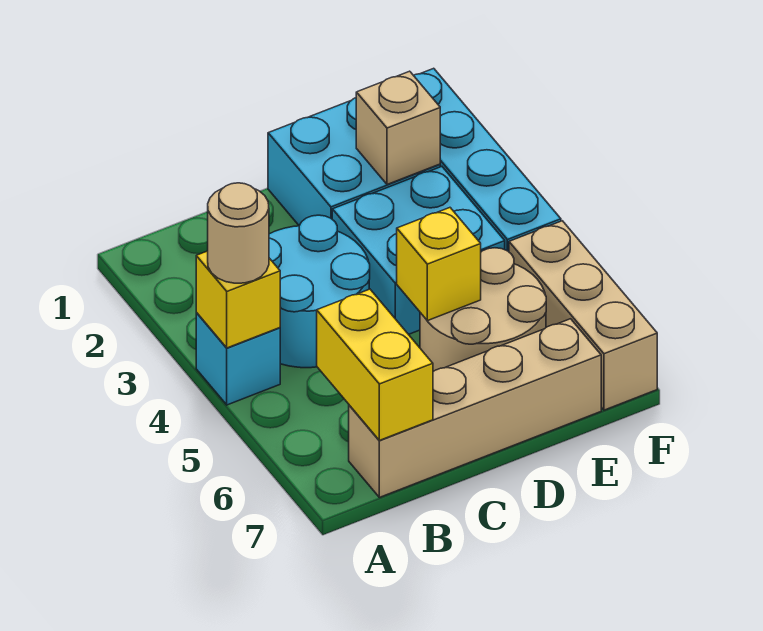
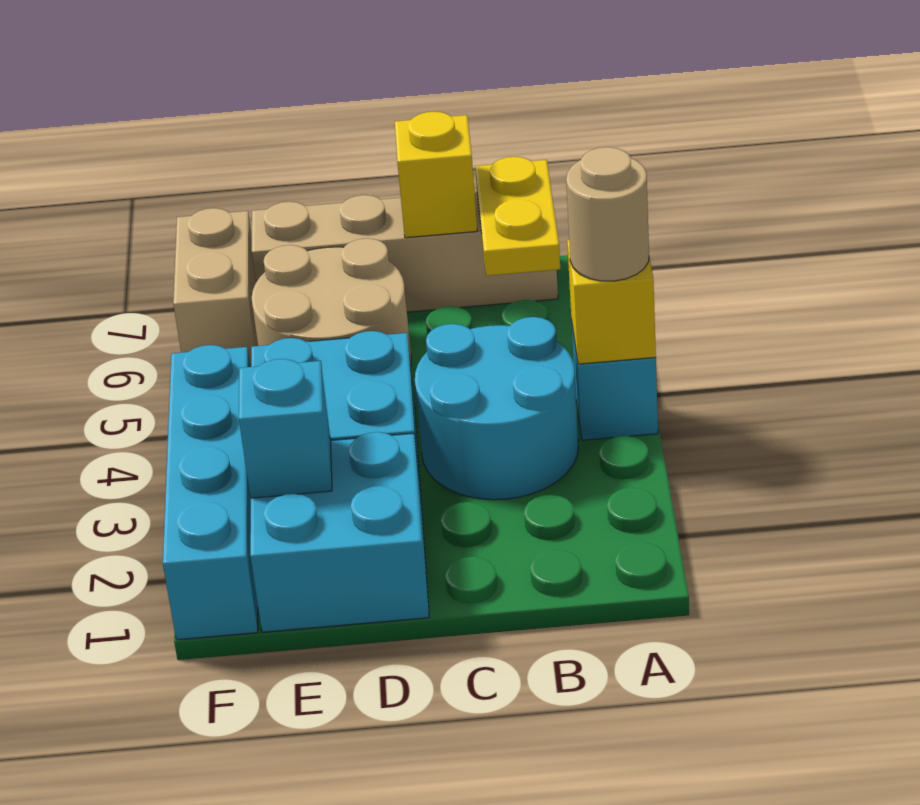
yellow brick B6:B7 level 2 -> yellow plate B6:B7 level 2
yellow brick D5 level 2 -> yellow brick C7 level 2
tan brick E2 level 2 -> cyan brick E2 level 2
tan brick F5:F7 level 1 -> tan brick F6:F7 level 1

